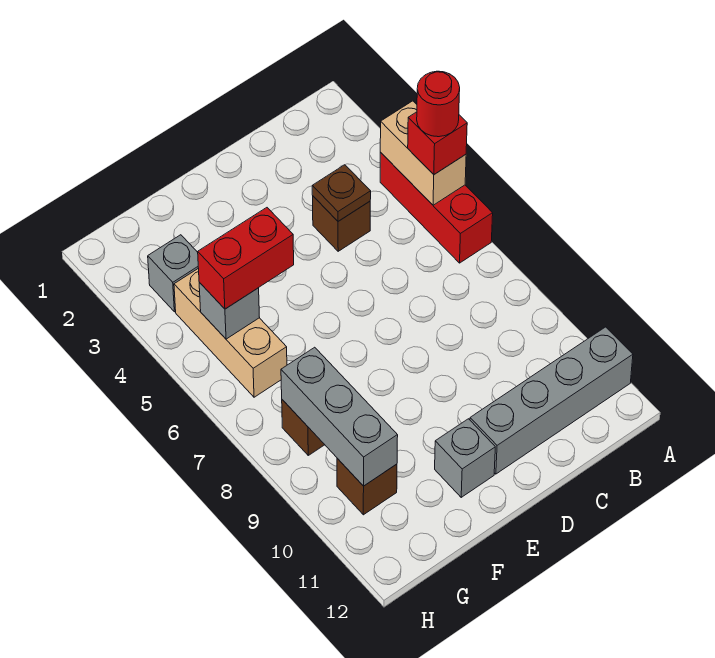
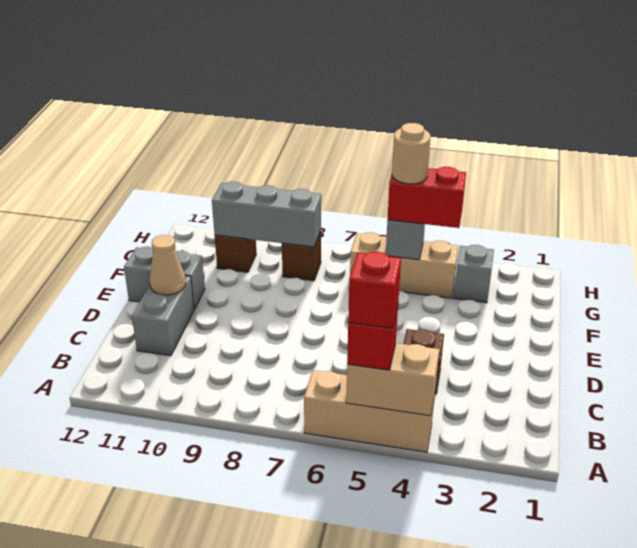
red brick A4:A6 level 1 -> tan brick A4:A6 level 1
red round brick A5 level 4 -> red brick A5 level 4
grey brick A11:D11 level 1 -> grey brick C11:D11 level 1
brown plate C4 level 2 -> none
none -> tan cone D11 level 2
grey brick E11 level 1 -> grey brick E11:E12 level 1
red brick F5:G5 level 3 -> red brick G4:G5 level 3
none -> tan round brick G5 level 4

